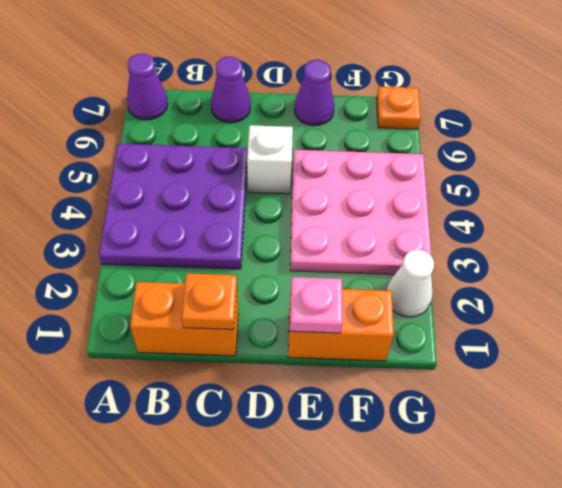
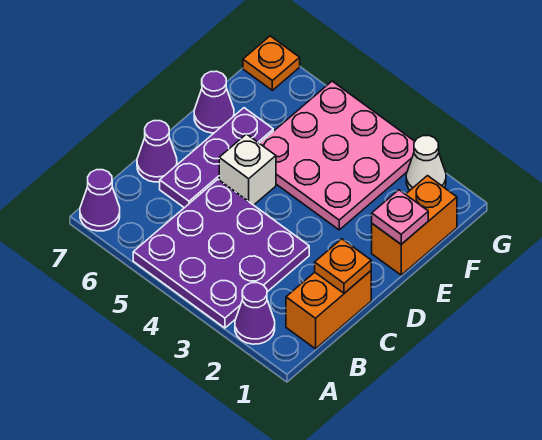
none -> purple cone A2 level 1
none -> purple plate C6:E6 level 1

